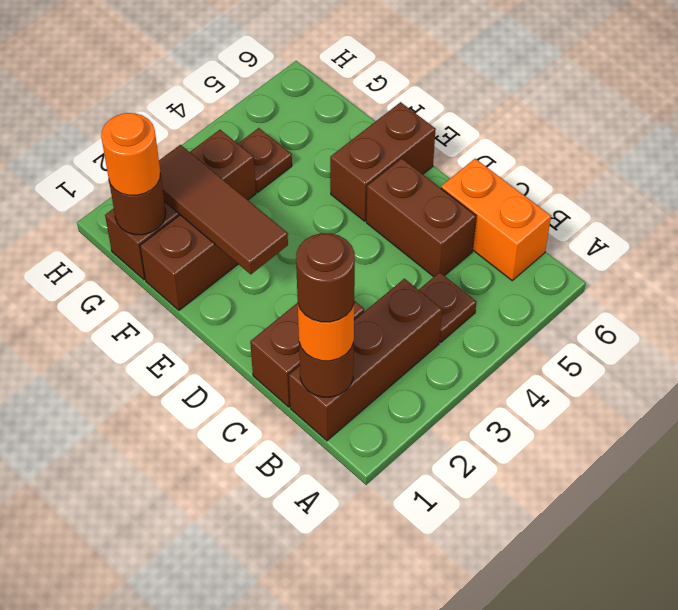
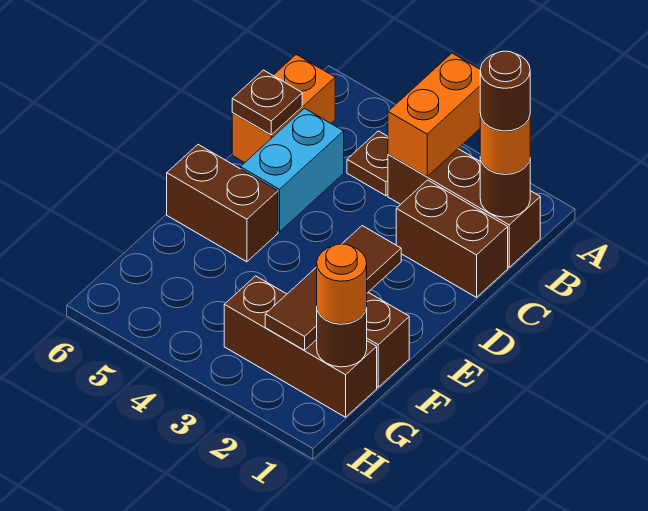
none -> orange brick A3:B3 level 2
brown brick C5:D5 level 1 -> cyan brick C5:D5 level 1
brown plate G4 level 1 -> brown plate C6 level 2

